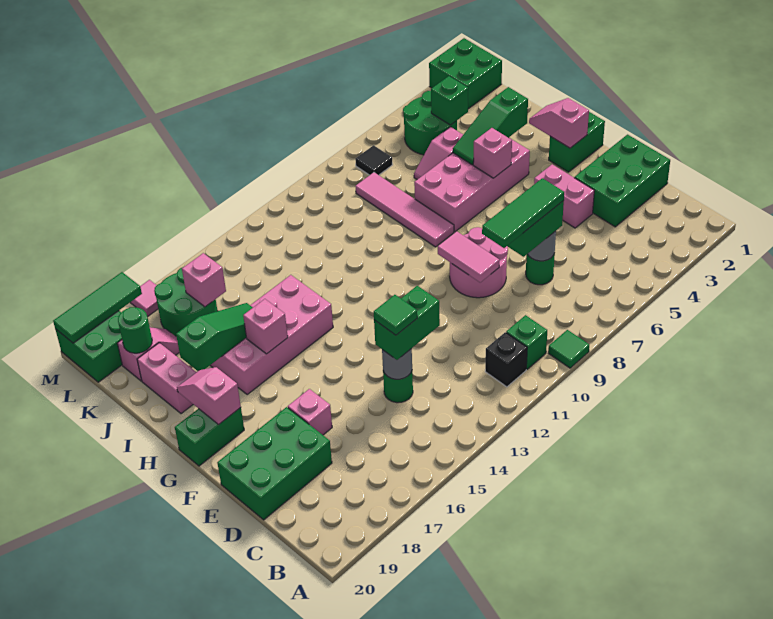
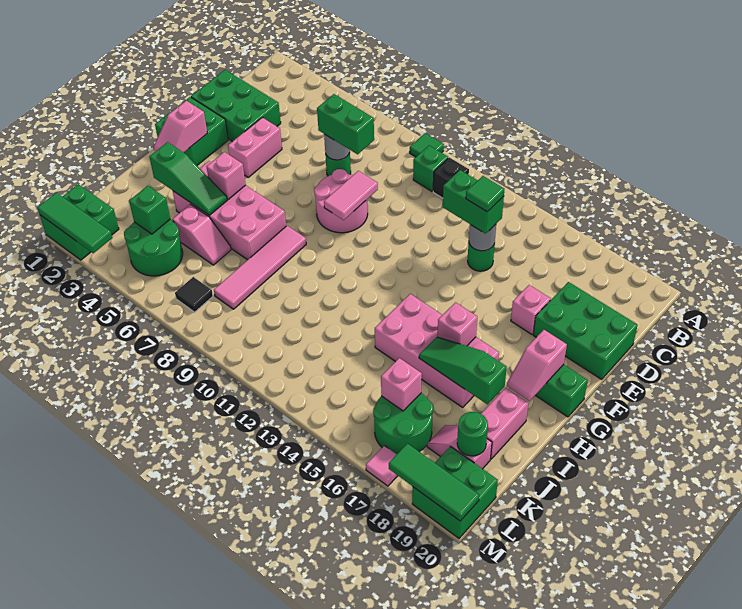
green tile D7:D9 level 4 -> green tile M1:M3 level 2
green brick G1:G2 level 1 -> green brick F1:G2 level 1

